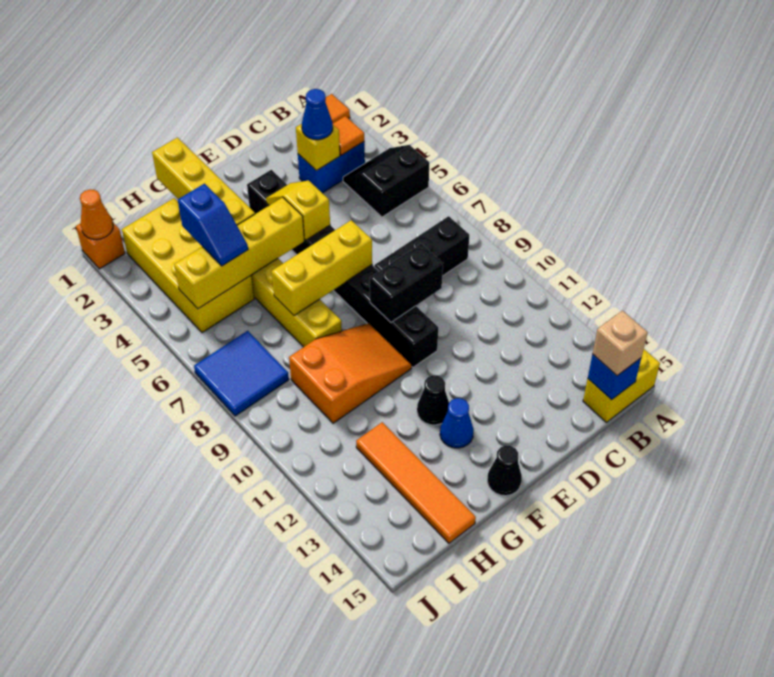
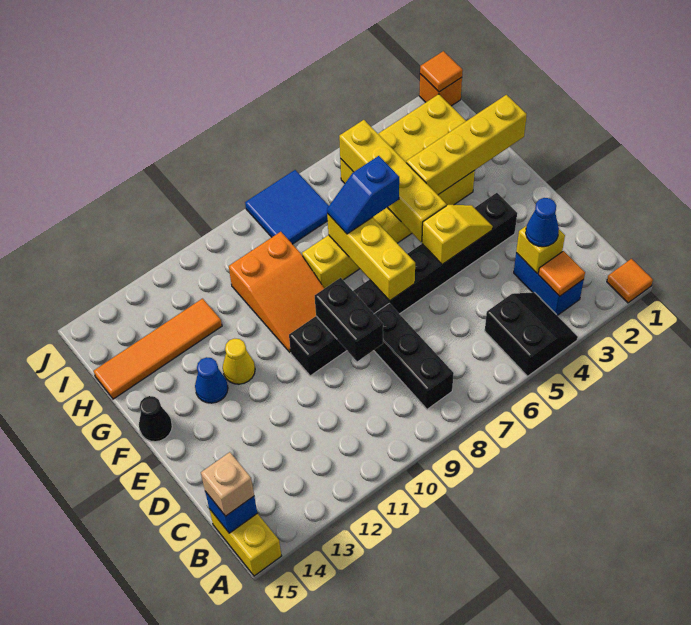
black cone F12 level 1 -> yellow cone F12 level 1
blue slope H4:H5 level 3 top 4 -> blue slope G6:G7 level 3 top 6
orange cone J1 level 2 -> orange tile J1 level 2

